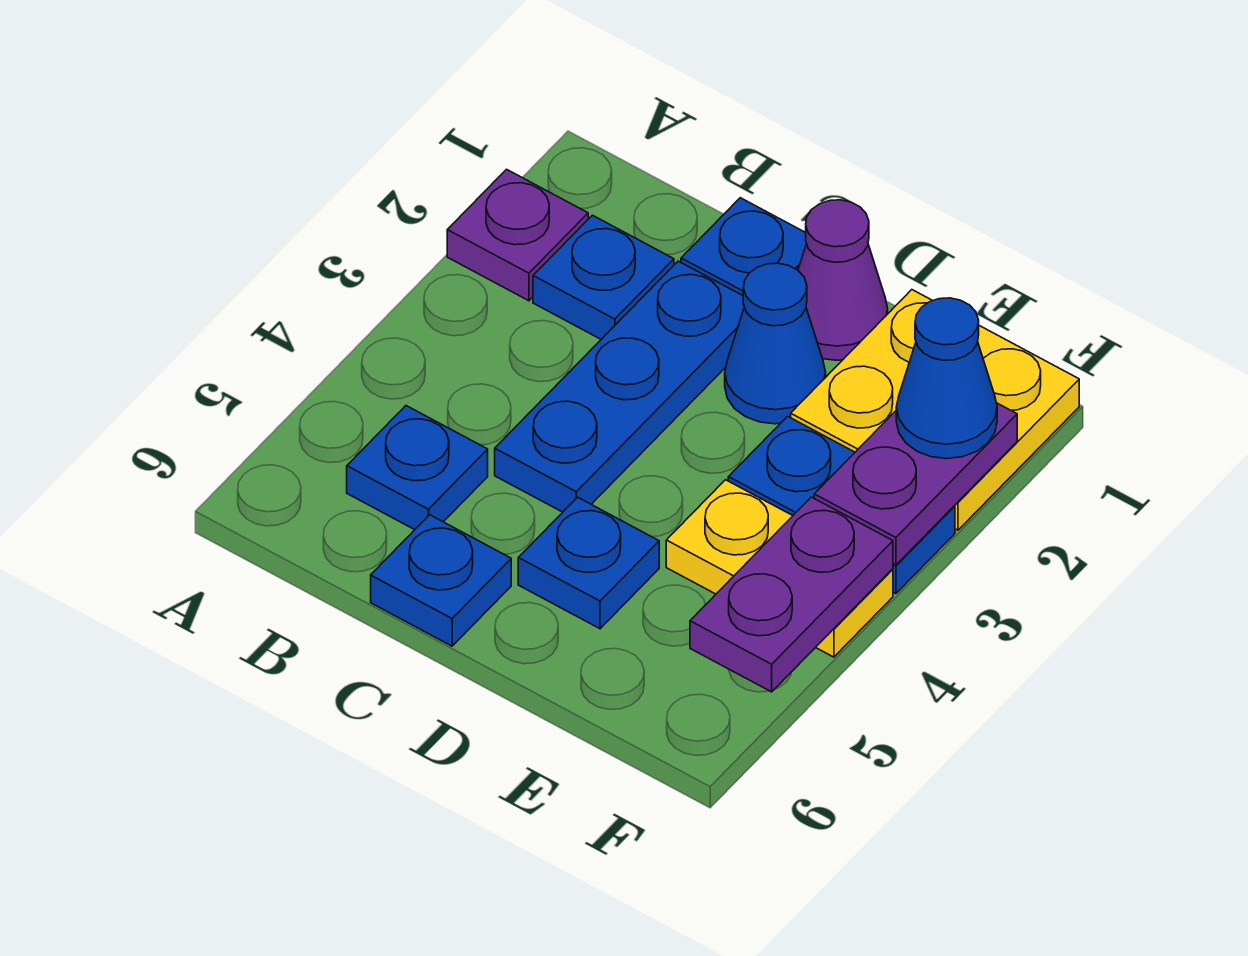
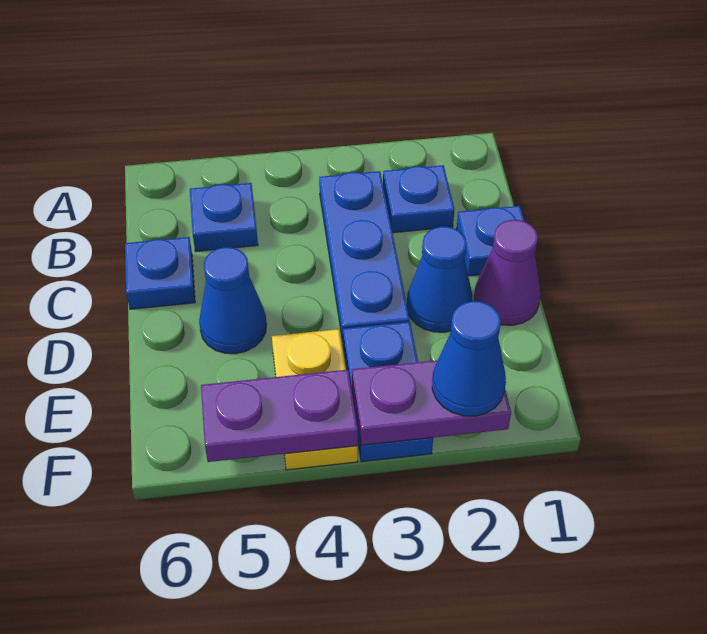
purple plate A2 level 1 -> none
blue plate C2:C4 level 1 -> blue plate B3:D3 level 1
blue plate D5 level 1 -> blue cone D5 level 1
yellow plate E1:F2 level 1 -> none

